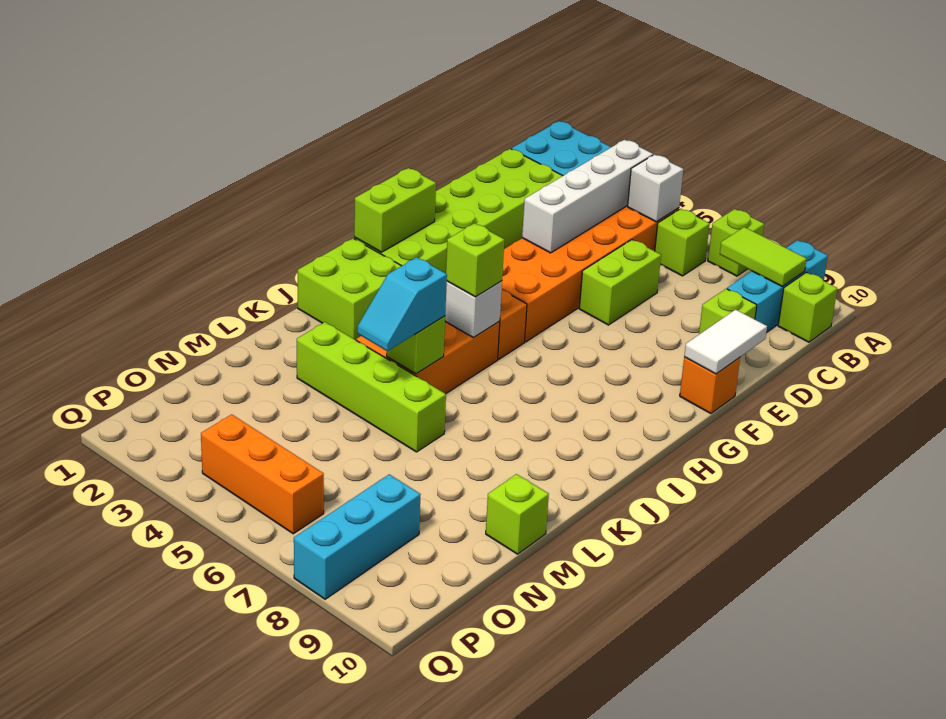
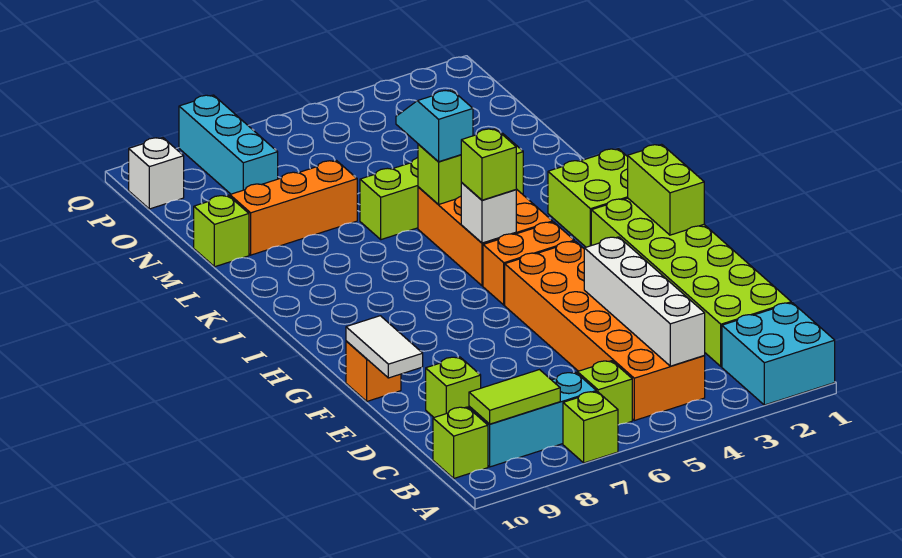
cyan brick A9:C9 level 1 -> cyan brick B7:B9 level 1
white brick B5 level 2 -> white brick P10 level 1
lime brick D6:E6 level 1 -> none
orange brick P4:P6 level 1 -> orange brick M7:M9 level 1

